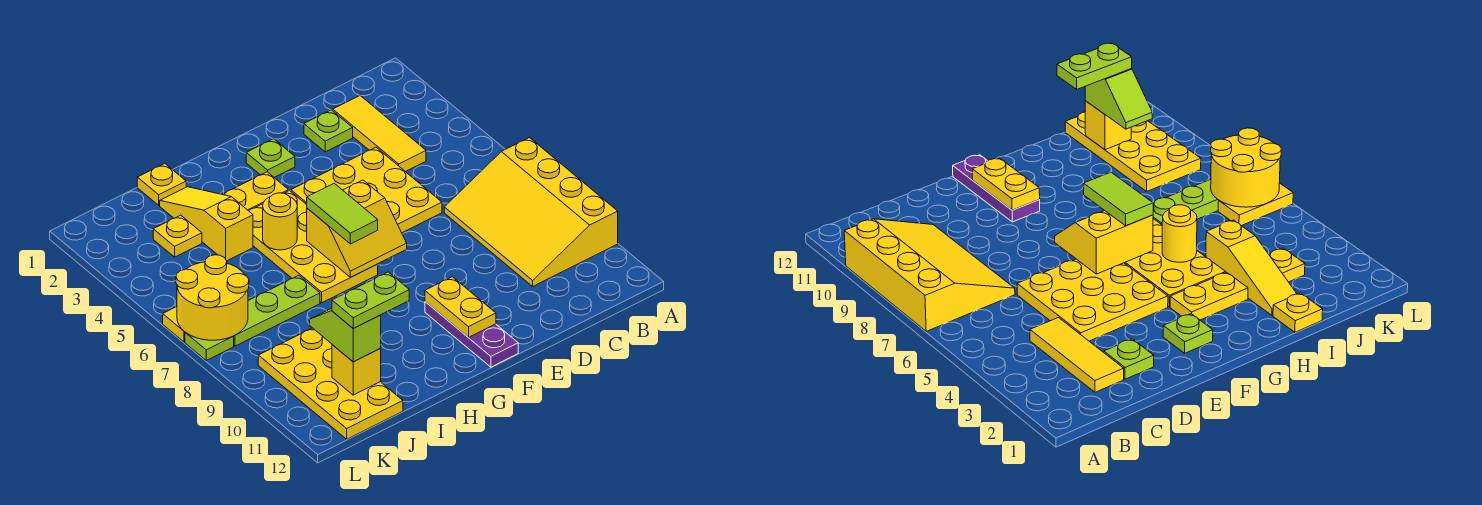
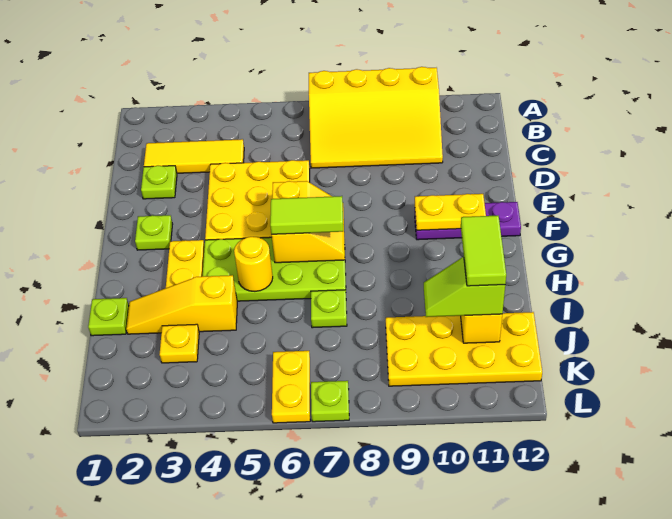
yellow plate G4:H7 level 1 -> lime plate G4:H7 level 1
yellow plate I1 level 1 -> lime plate I1 level 1
lime plate I7:K7 level 1 -> lime plate I7 level 1
lime plate I11:J11 level 4 -> lime tile I11:J11 level 4
yellow round brick K6:L7 level 2 -> none

